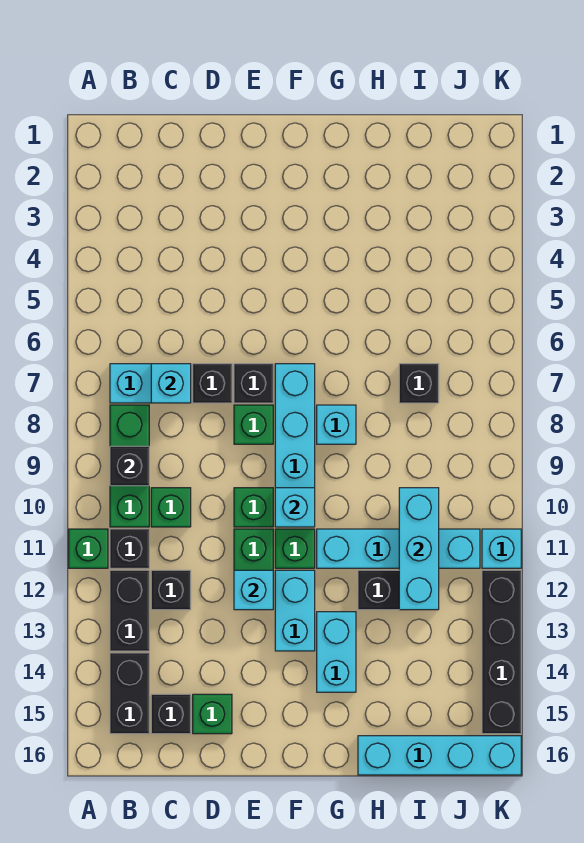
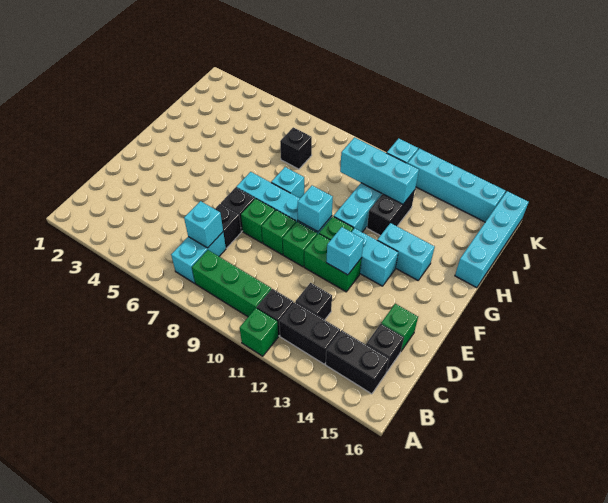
black brick B9 level 2 -> none
green brick C10 level 1 -> green brick E9 level 1
black brick K12:K15 level 1 -> cyan brick K12:K15 level 1

